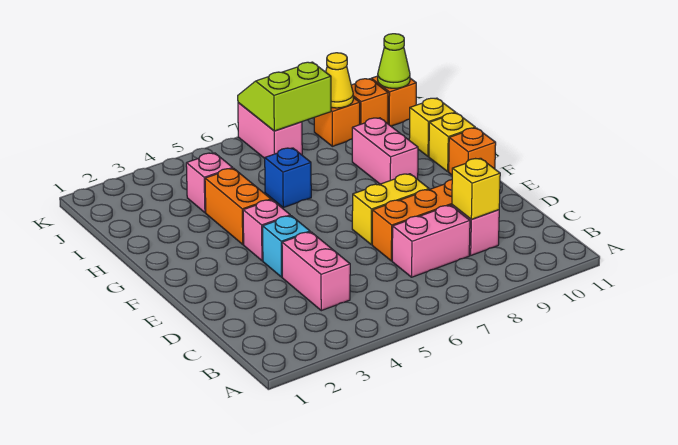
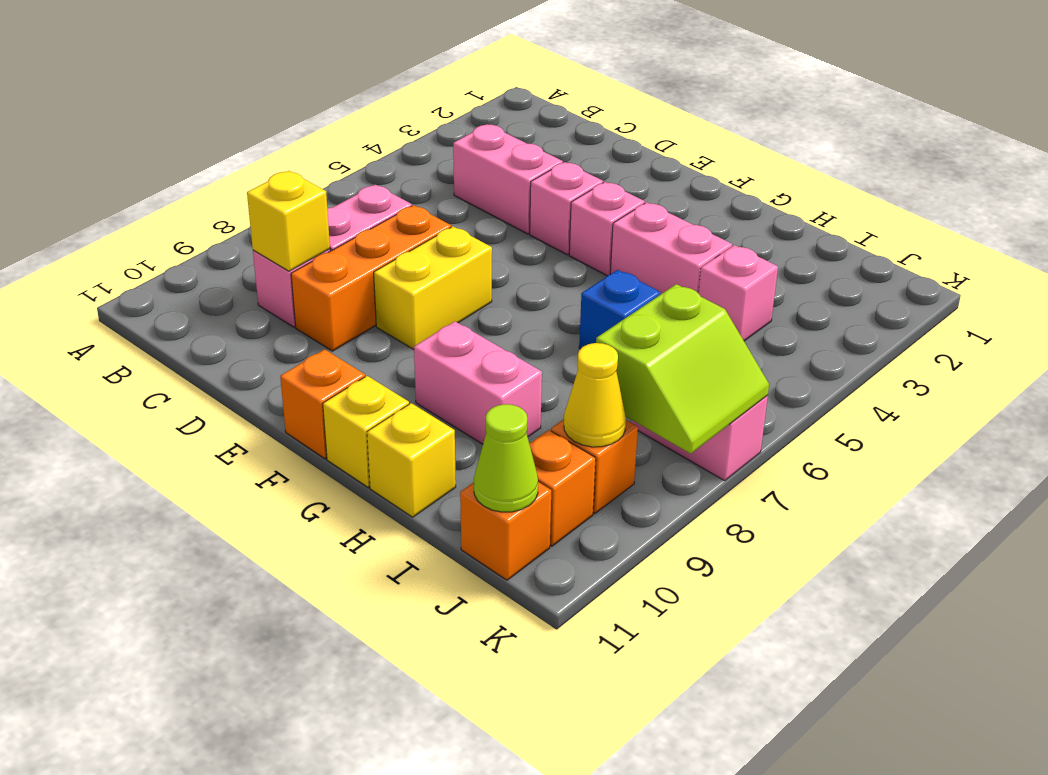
cyan brick E4 level 1 -> pink brick E4 level 1
orange brick G4:H4 level 1 -> pink brick G4:H4 level 1

